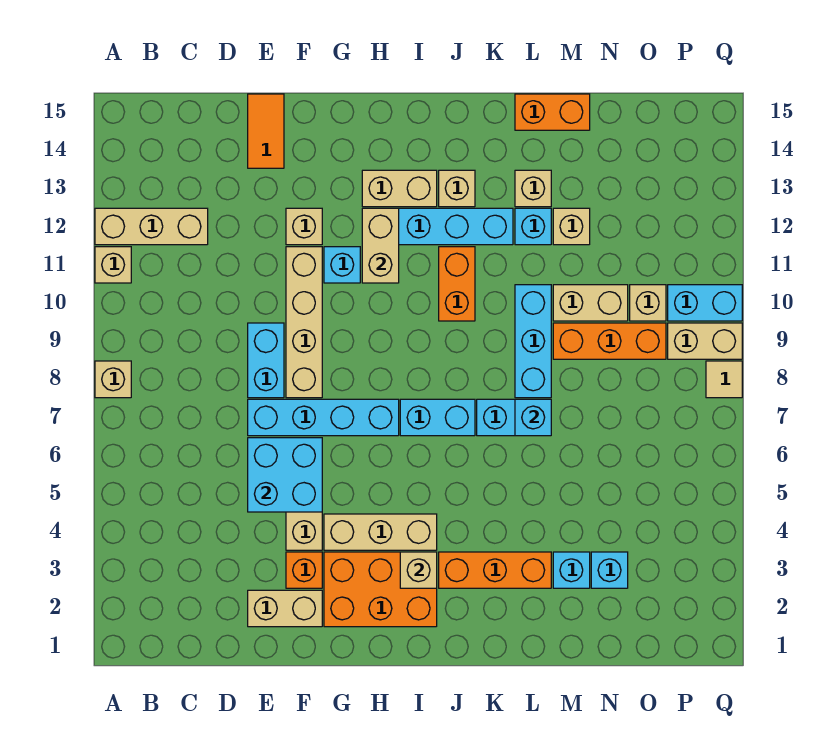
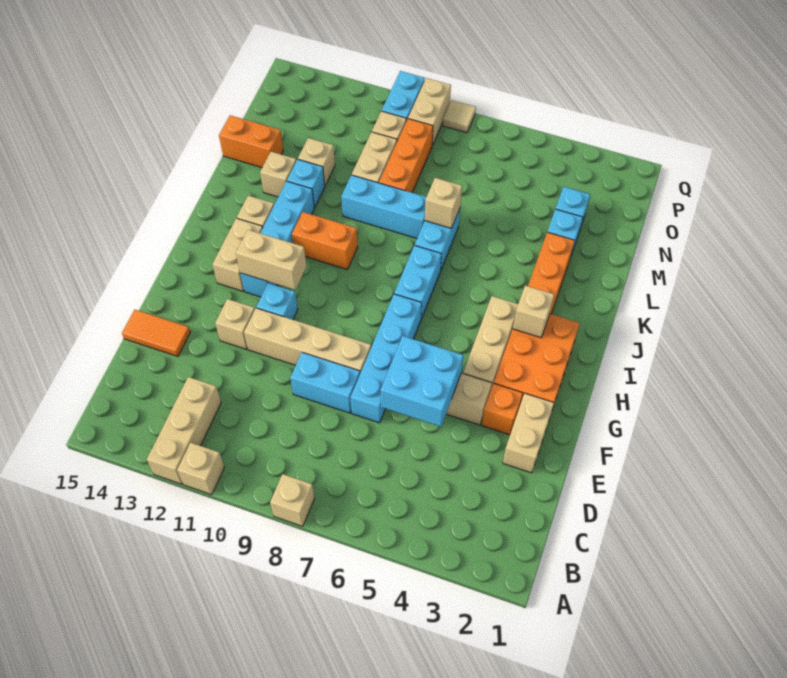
cyan brick L7 level 2 -> tan brick L7 level 2
orange brick L15:M15 level 1 -> orange brick M14:M15 level 1

